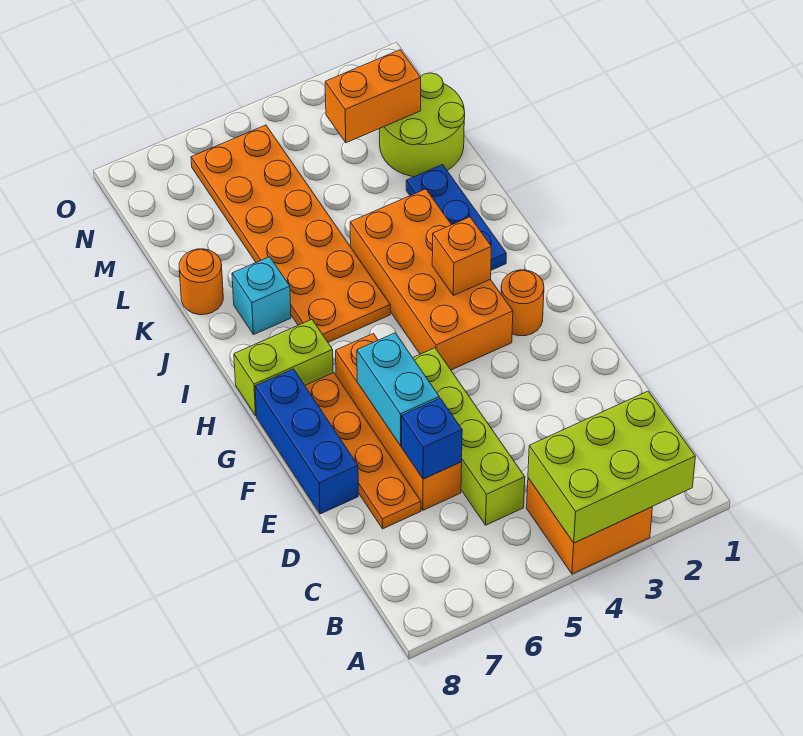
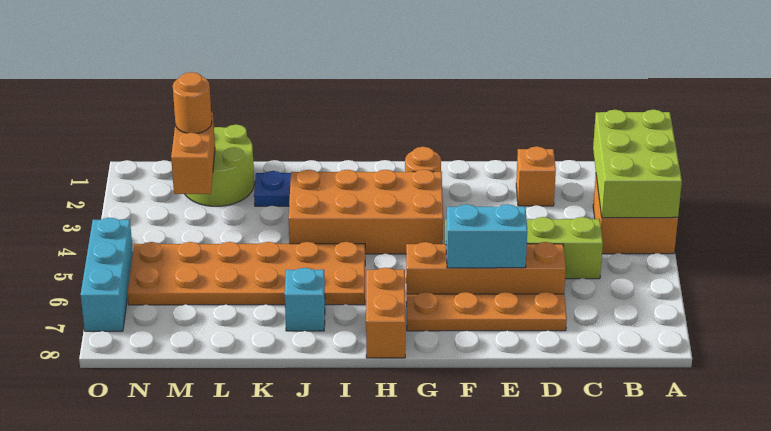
blue brick D6 level 2 -> none
blue brick E8:G8 level 1 -> none
orange brick H3 level 2 -> orange brick D2 level 1
lime brick H7:H8 level 1 -> orange brick H7:H8 level 1
orange round brick K8 level 1 -> orange round brick M2 level 3
none -> cyan brick O5:O7 level 1

